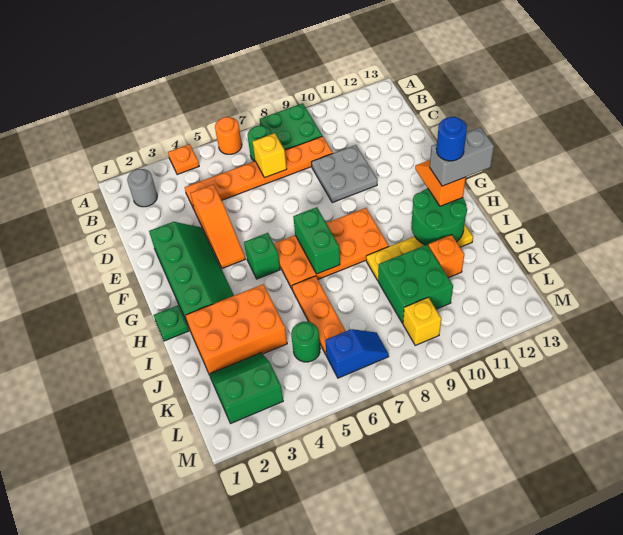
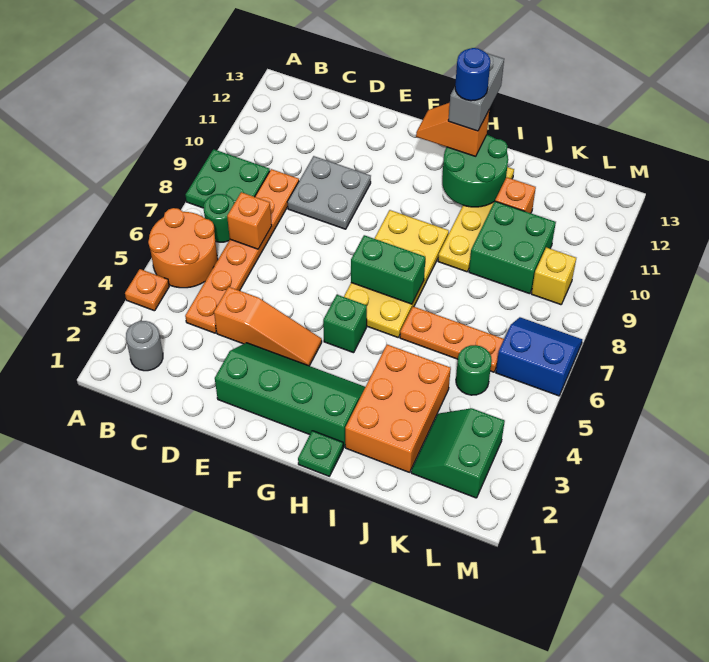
orange round brick A6 level 1 -> orange round brick A5:B6 level 1
yellow brick C7 level 2 -> orange brick C7 level 2
orange plate G6:H9 level 1 -> yellow plate G6:H9 level 1
blue slope L6:L7 level 1 top 6 -> blue slope L6:M7 level 1 top 6

